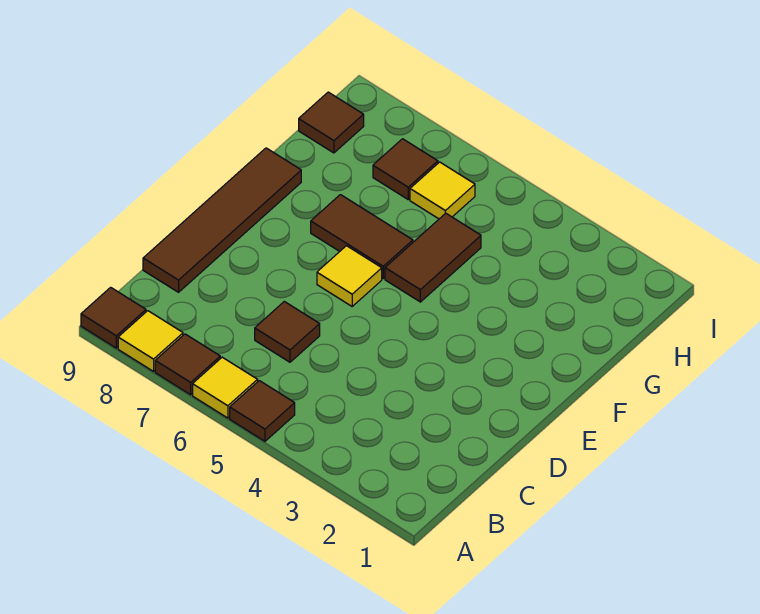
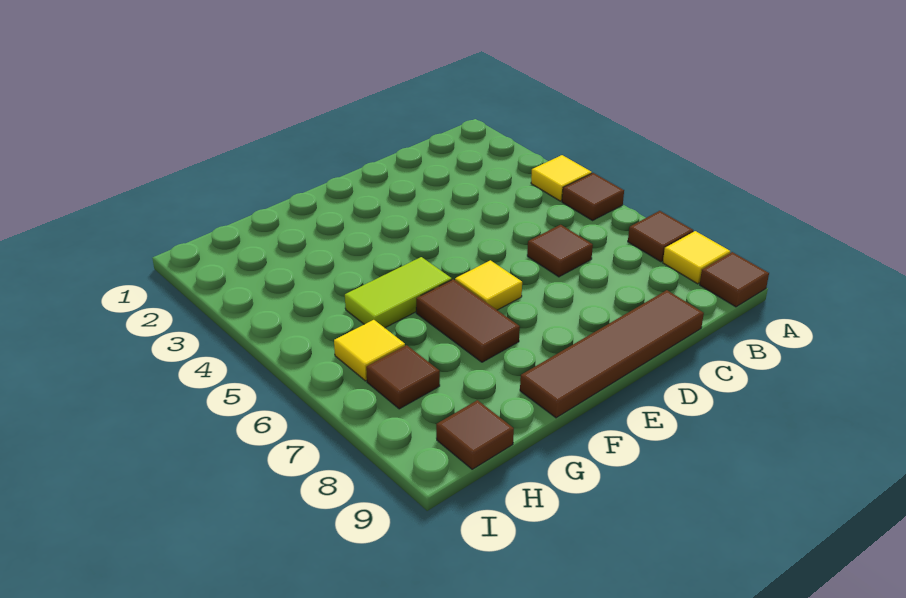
yellow tile A6 level 1 -> yellow tile A4 level 1
brown tile F5:G5 level 1 -> lime tile F5:G5 level 1

